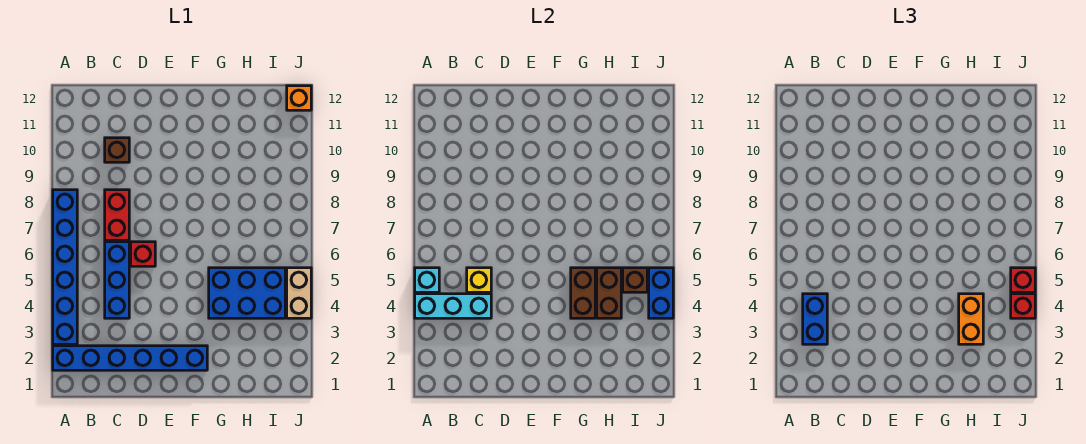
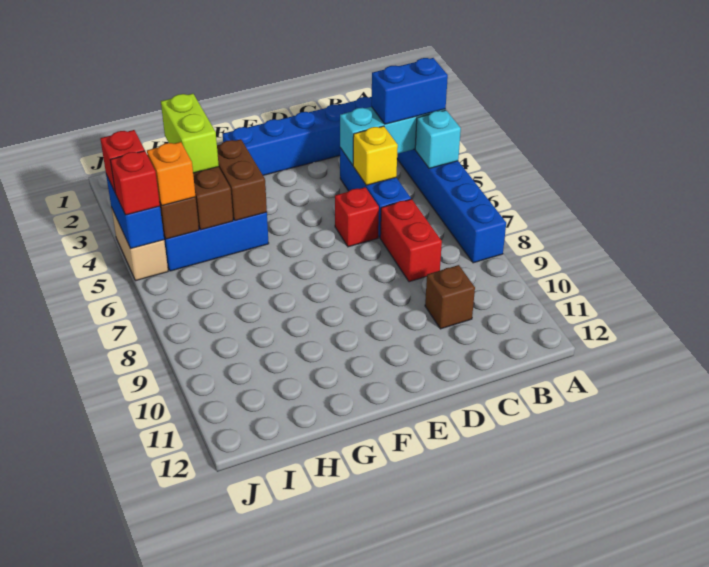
blue brick B3:B4 level 3 -> blue brick A4:B4 level 3
orange brick H3:H4 level 3 -> lime brick H3:H4 level 3
orange brick J12 level 1 -> orange brick I5 level 3

